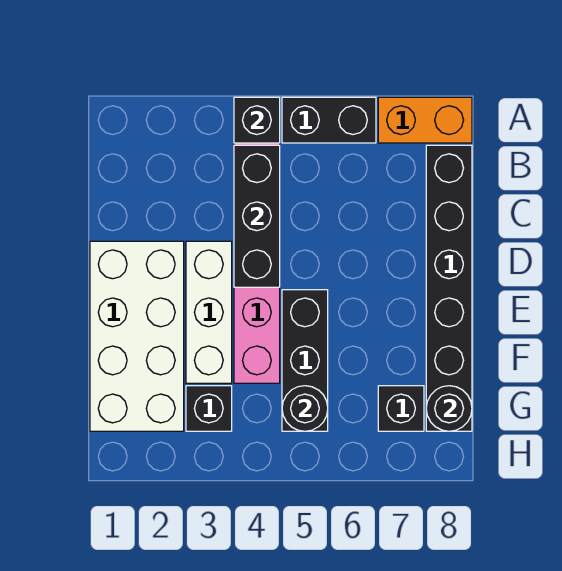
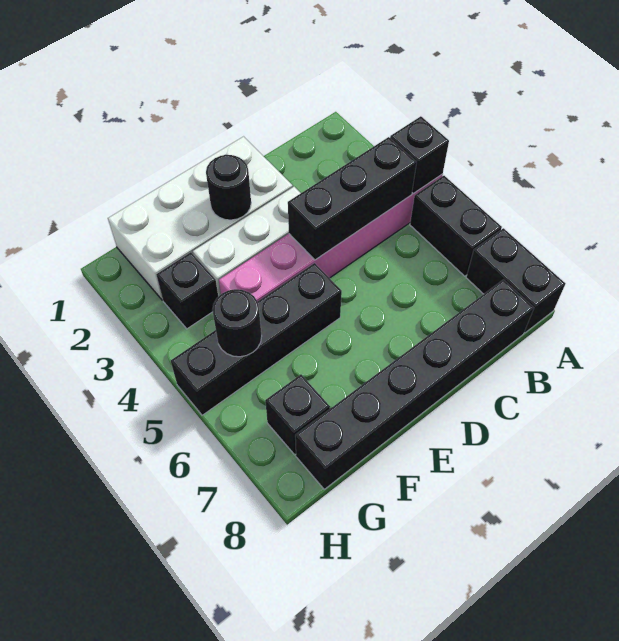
orange brick A7:A8 level 1 -> black brick A7:A8 level 1
black brick E5:G5 level 1 -> black brick E5:H5 level 1
black round brick G8 level 2 -> black round brick E2 level 2

